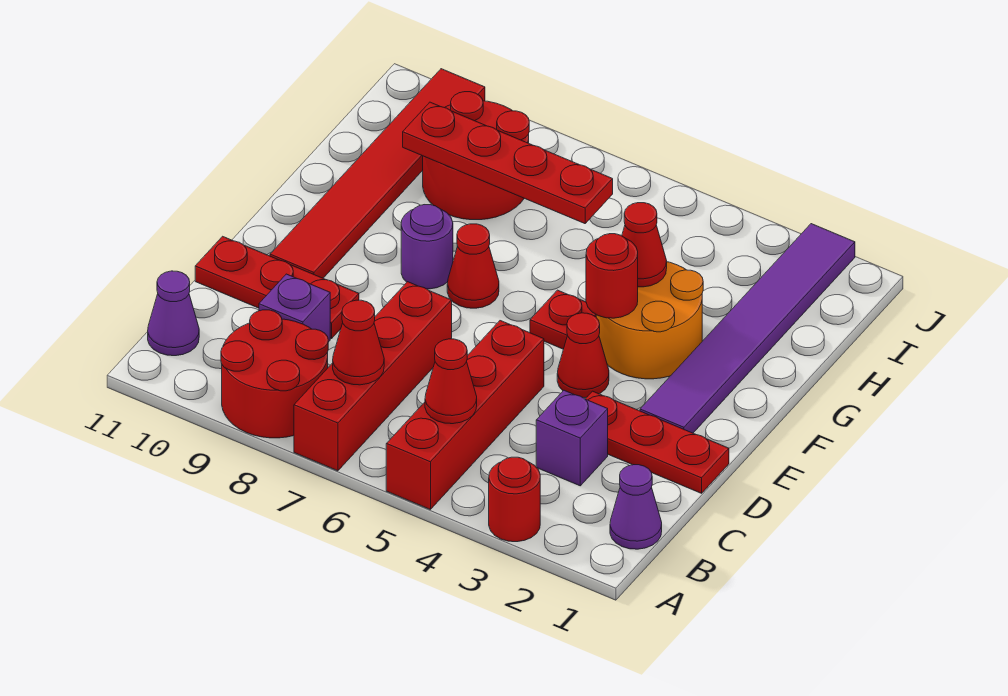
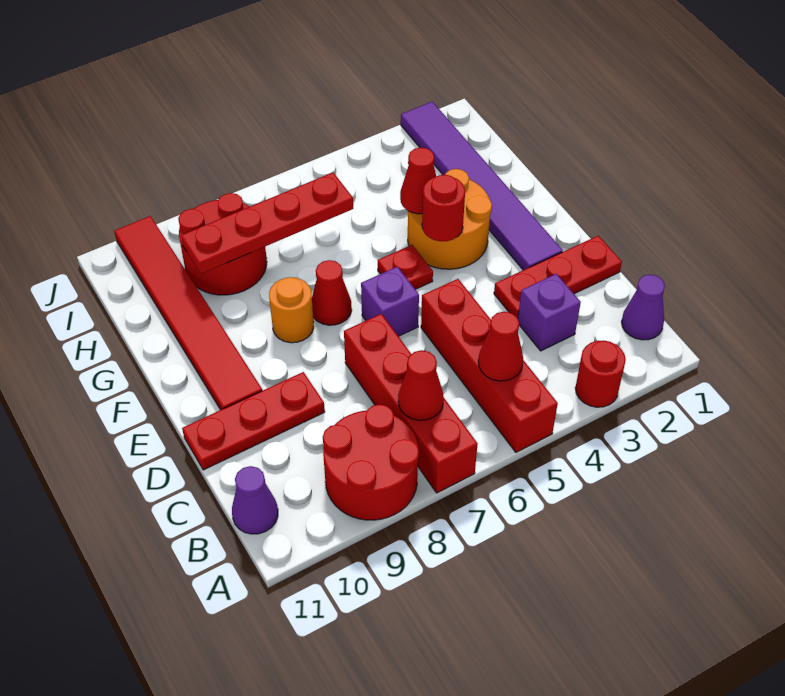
purple brick C9 level 1 -> purple brick E6 level 1
red cone E4 level 1 -> none
purple round brick F8 level 1 -> orange round brick F8 level 1

